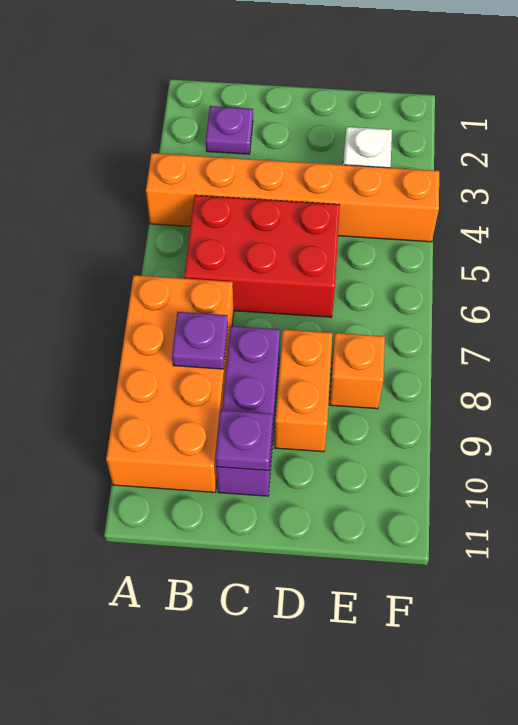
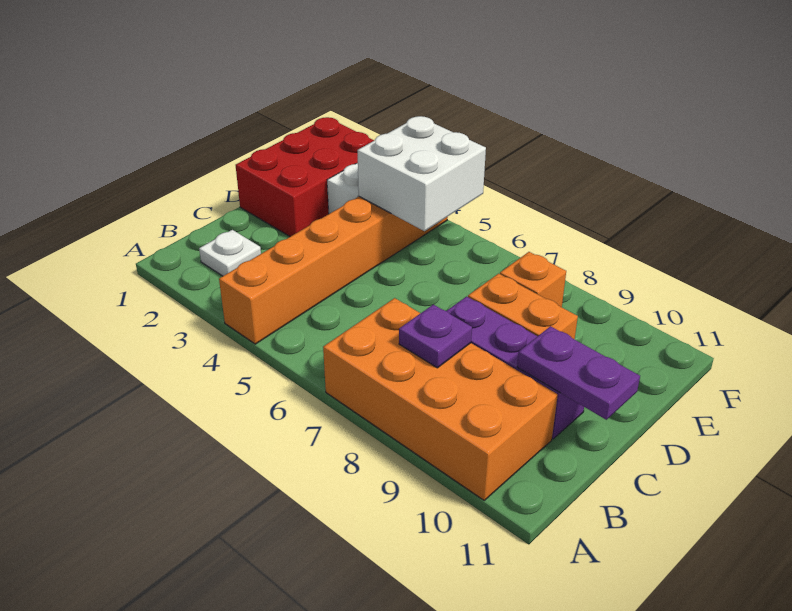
purple plate B2 level 1 -> white plate B2 level 1
red brick B5:D6 level 1 -> red brick D1:F2 level 1
purple plate C10 level 2 -> purple plate C10:C11 level 2
none -> white brick E4:F5 level 2

